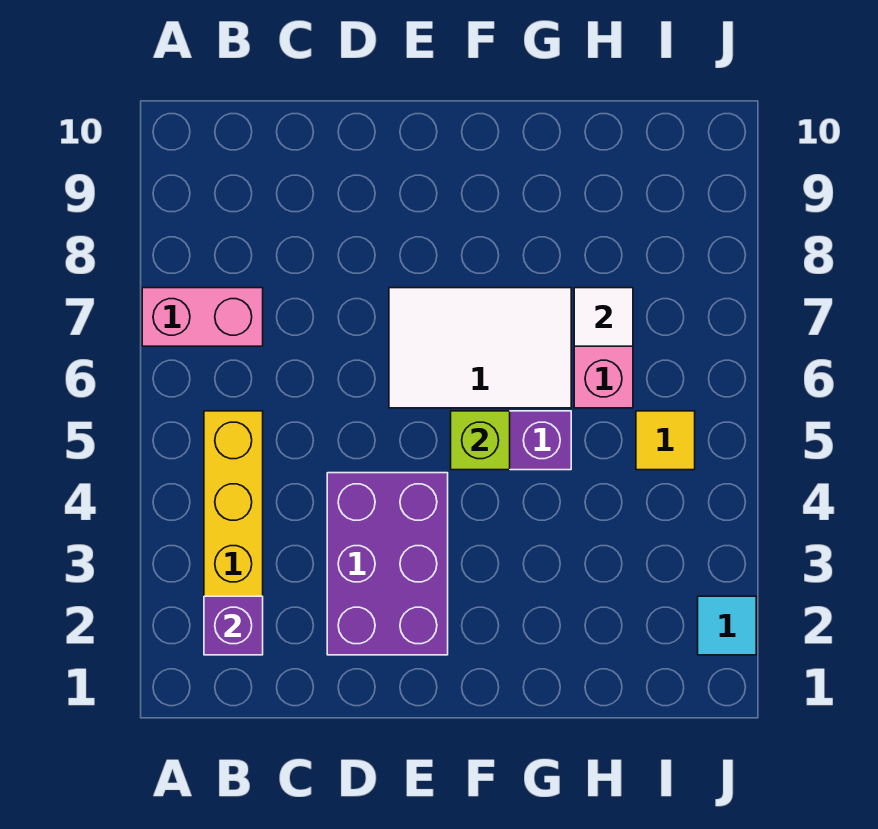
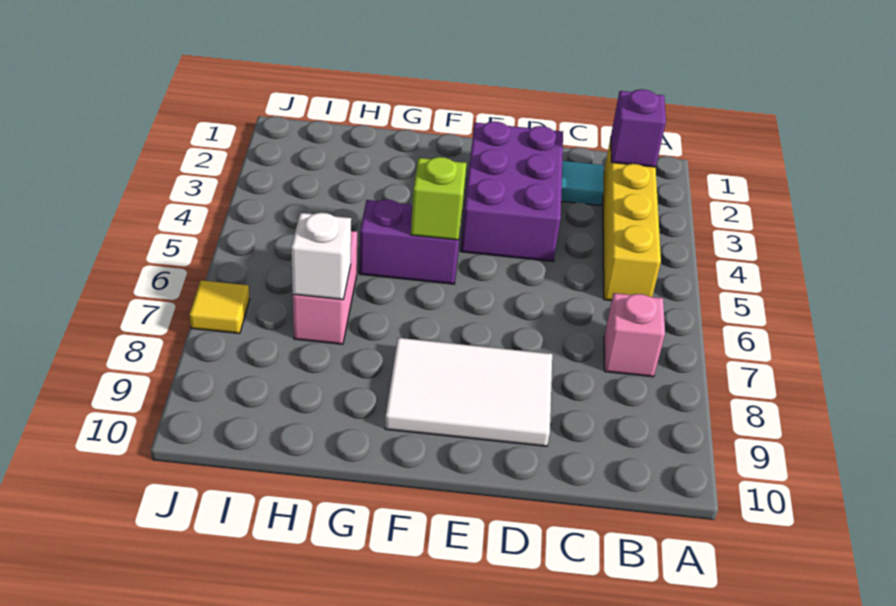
pink brick A7:B7 level 1 -> pink brick B7 level 1
white tile E6:G7 level 1 -> white tile D8:F9 level 1
white tile H7 level 2 -> white brick H7 level 2
yellow tile I5 level 1 -> yellow tile J7 level 1
cyan tile J2 level 1 -> cyan tile C2 level 1

